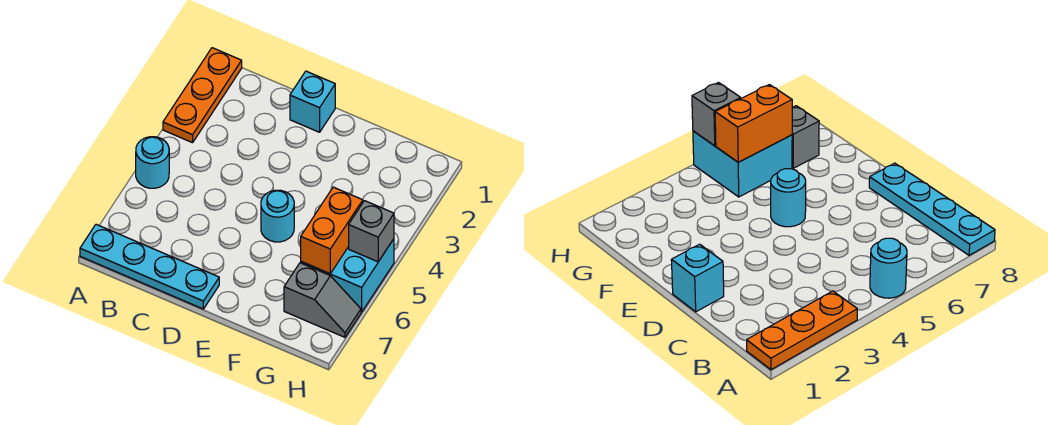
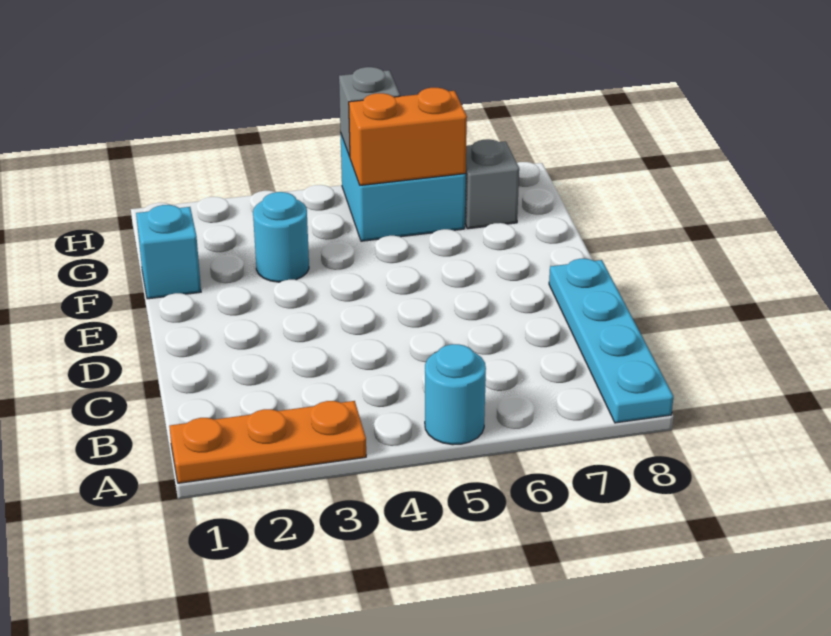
cyan brick D1 level 1 -> cyan brick F1 level 1
cyan round brick E5 level 1 -> cyan round brick F3 level 1

